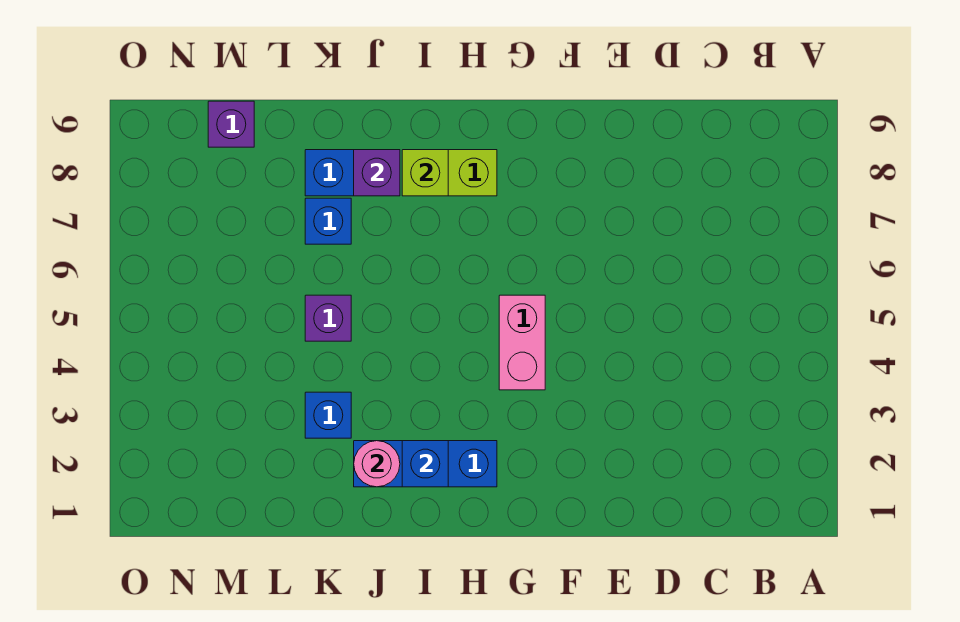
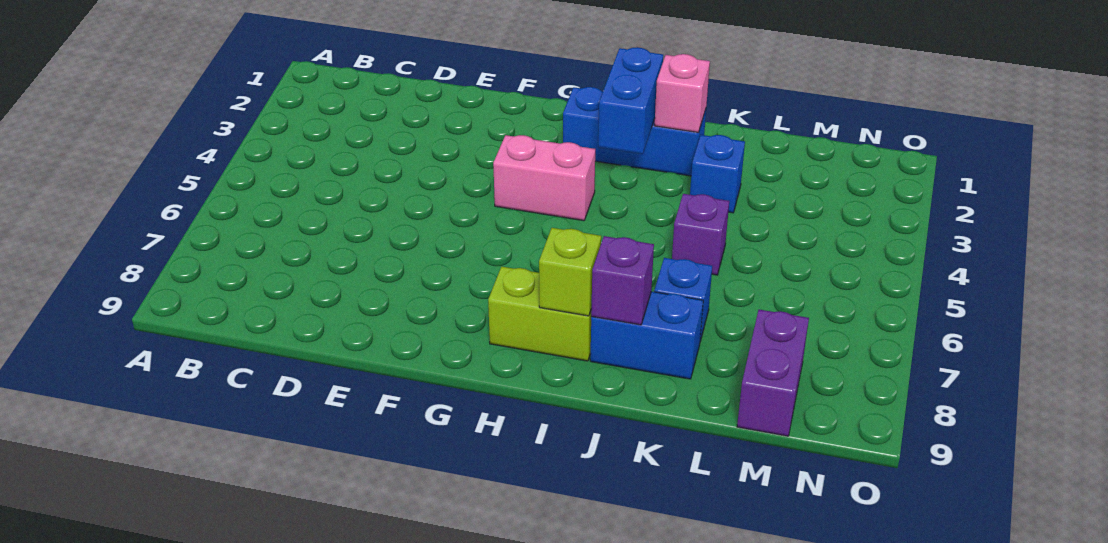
pink brick G4:G5 level 1 -> pink brick G4:H4 level 1
blue brick I2 level 2 -> blue brick I2:I3 level 2
pink round brick J2 level 2 -> pink brick J2 level 2
purple brick M9 level 1 -> purple brick M8:M9 level 1

